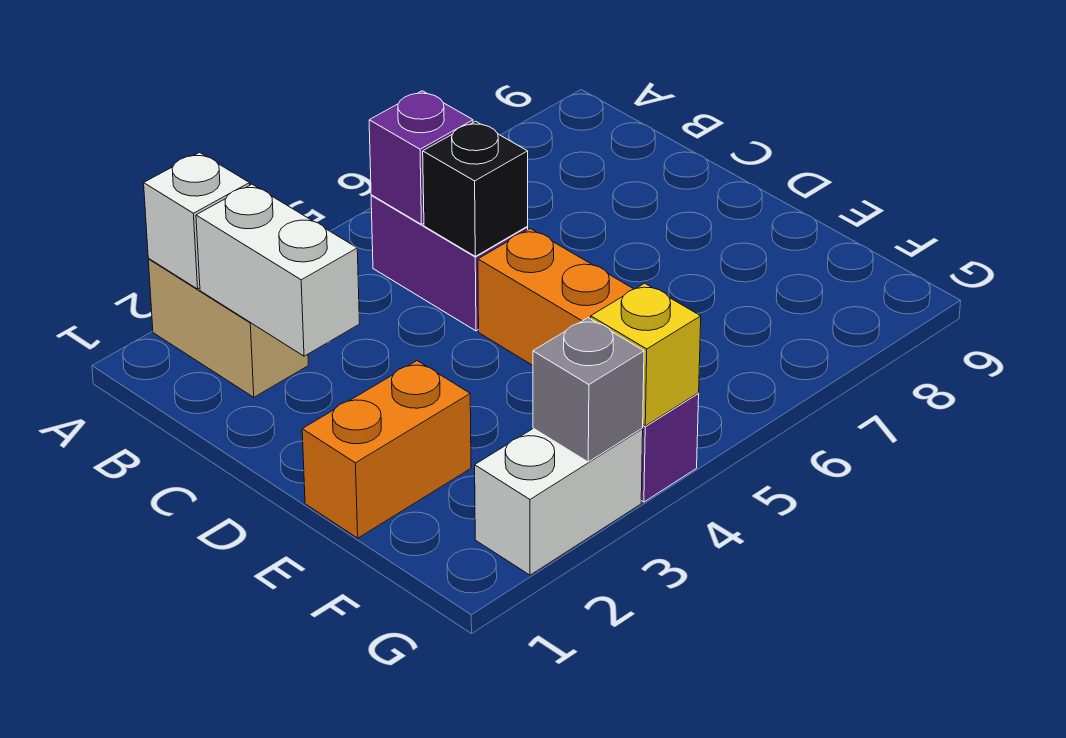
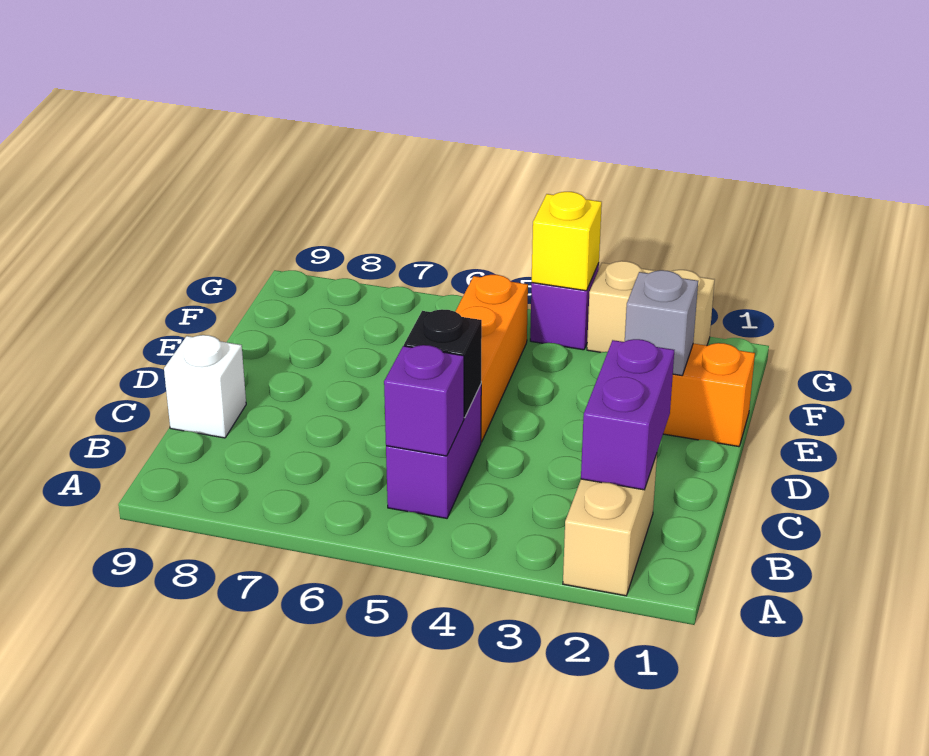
white brick A2 level 2 -> white brick C9 level 1
white brick B2:C2 level 2 -> purple brick B2:C2 level 2
white brick G2:G3 level 1 -> tan brick G2:G3 level 1
grey brick G3 level 2 -> grey brick E2 level 2

